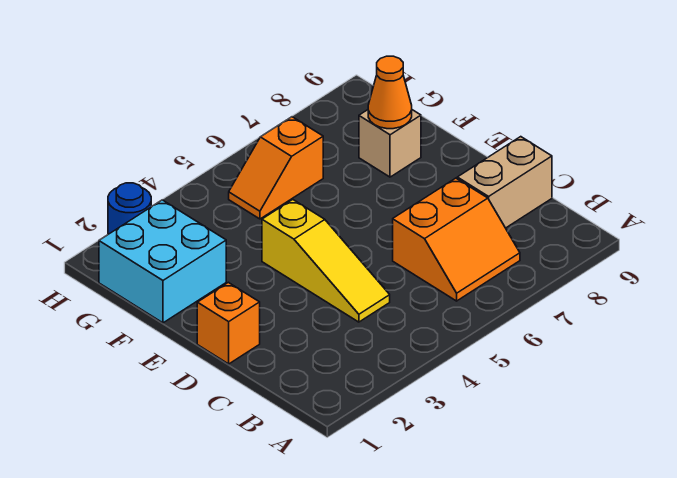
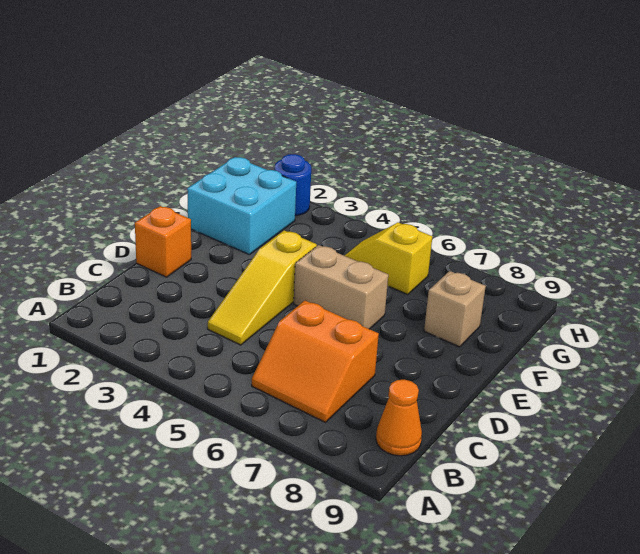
tan brick C8:C9 level 1 -> tan brick E5:E6 level 1
orange cone F8 level 2 -> orange cone B9 level 1
orange slope G5:G6 level 1 top 6 -> yellow slope G5:G6 level 1 top 6

